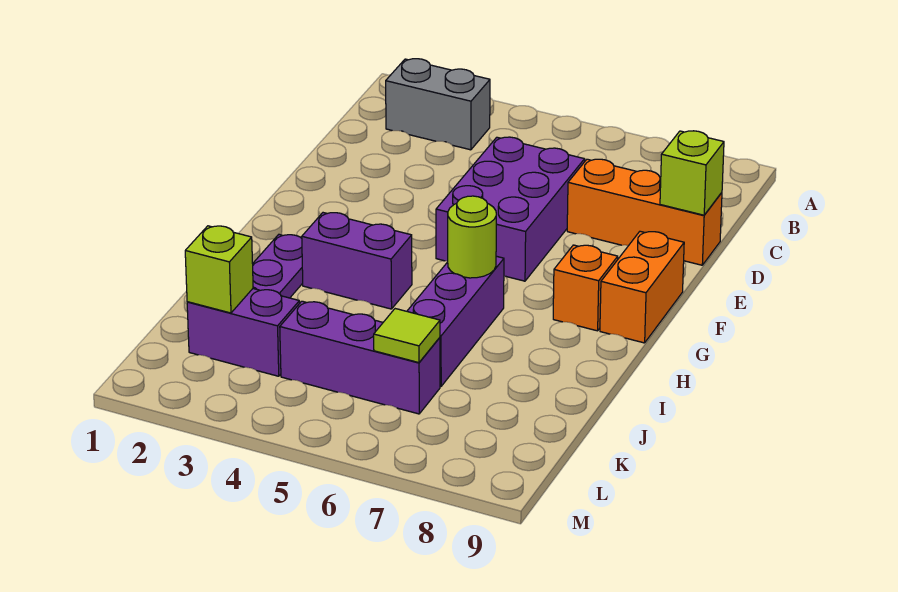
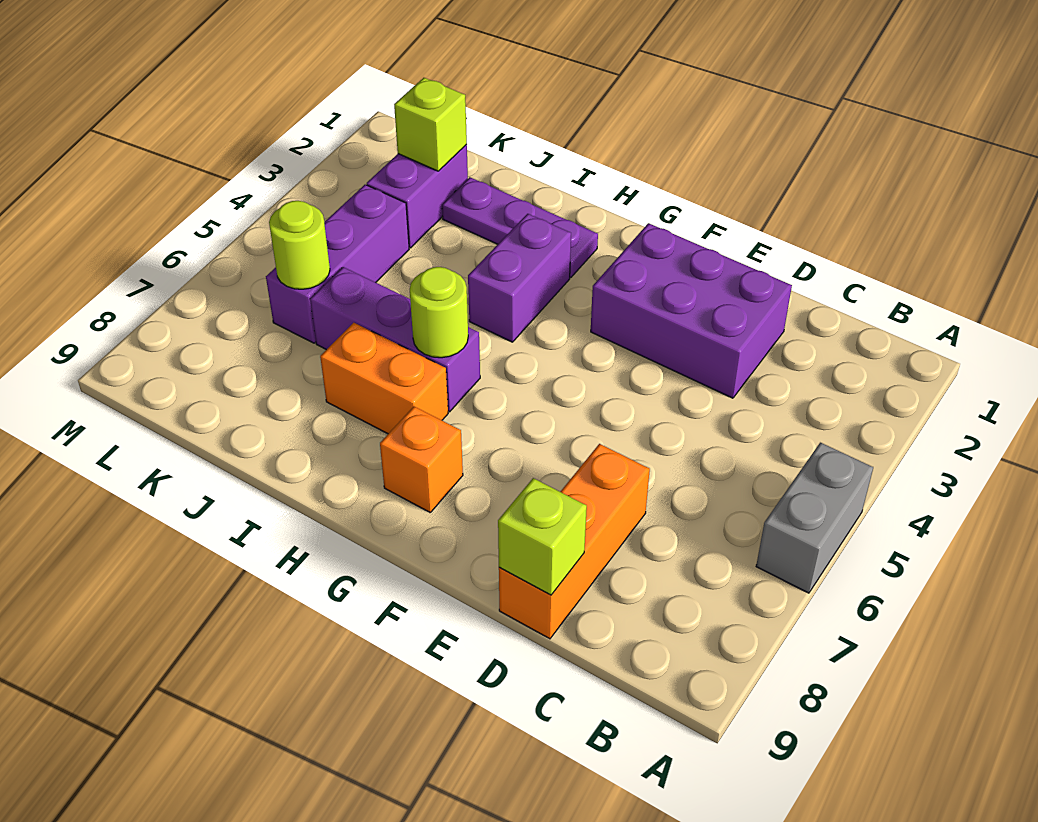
grey brick B2:B3 level 1 -> grey brick A5:A6 level 1
purple brick D5:F6 level 1 -> purple brick D2:F3 level 1
orange brick F9:G9 level 1 -> orange brick H7:I7 level 1
lime tile K6 level 2 -> lime round brick K6 level 2

